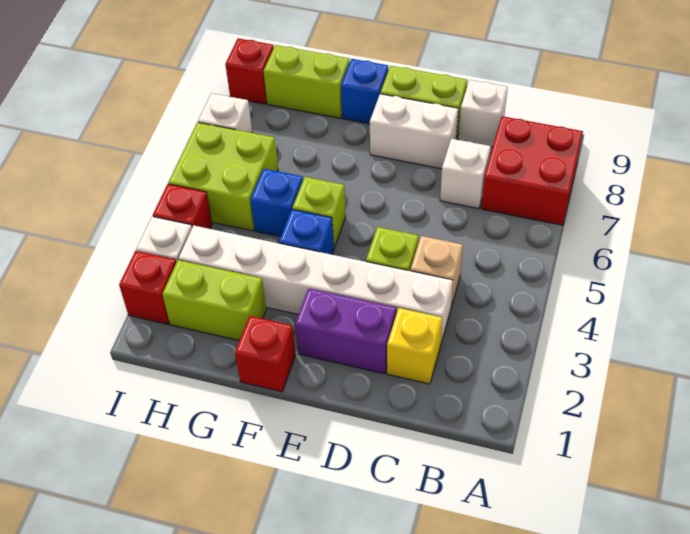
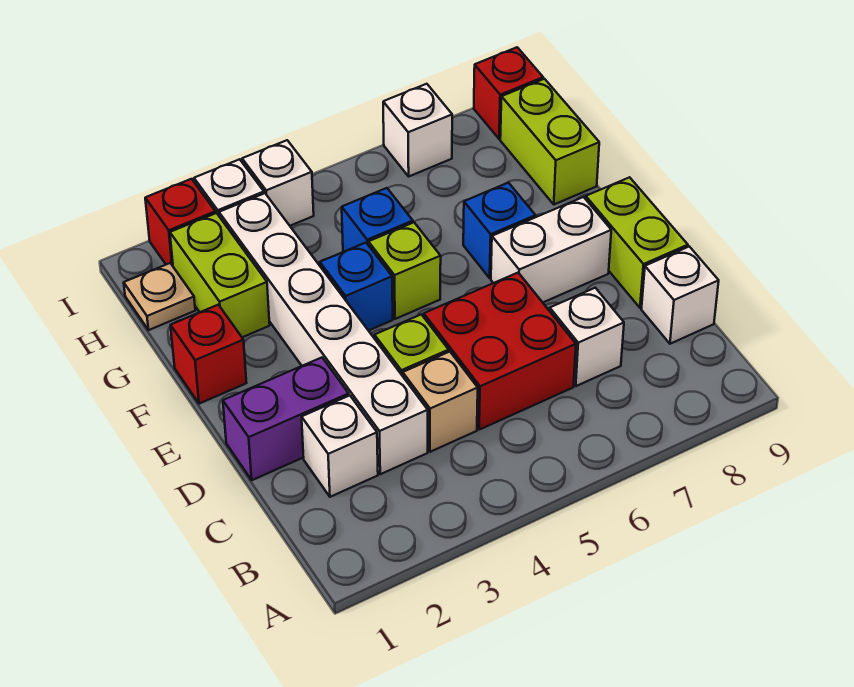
red brick A7:B8 level 1 -> red brick C5:D6 level 1
yellow brick C2 level 1 -> white brick C2 level 1
purple brick D2:E2 level 1 -> purple brick D1:D2 level 1
white brick D8:E8 level 1 -> white brick E7:E8 level 1
blue brick F9 level 1 -> blue brick F7 level 1
none -> tan plate H1 level 1
lime brick H5:I6 level 1 -> none
red brick I4 level 1 -> white brick I4 level 1

